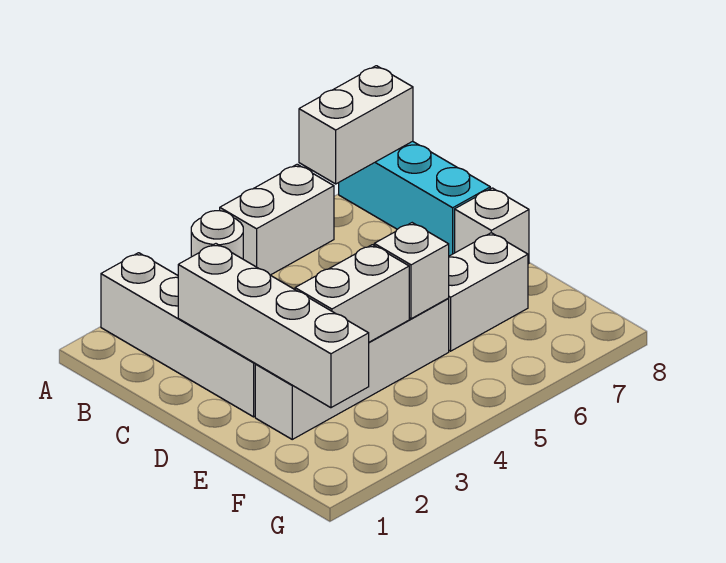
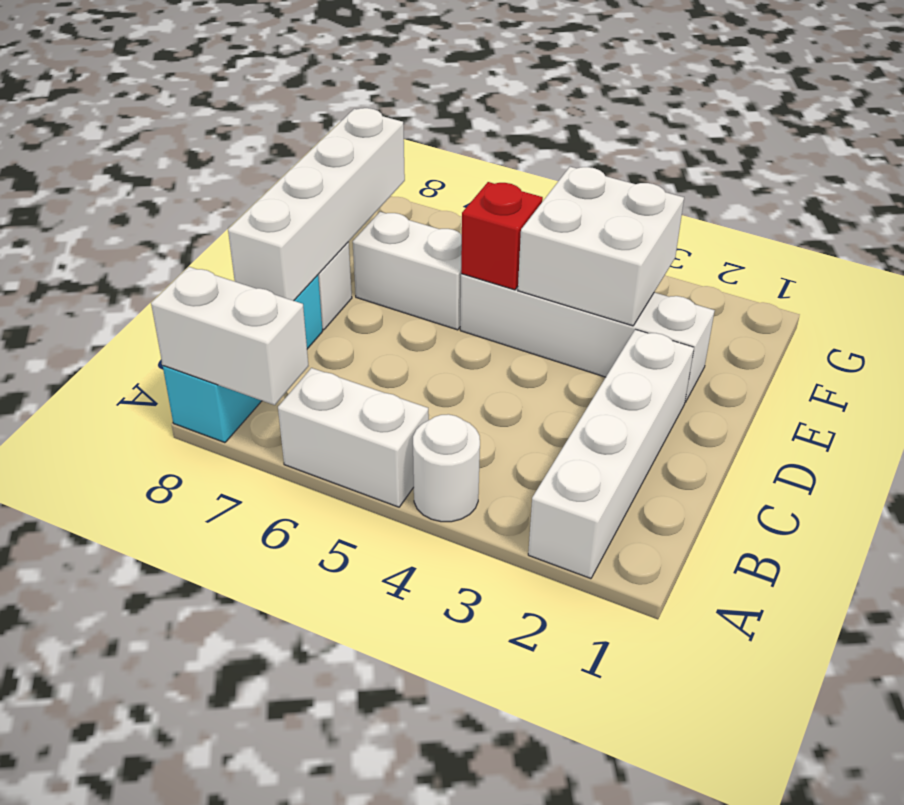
white brick C2:F2 level 2 -> white brick C8:F8 level 2
white brick E3:E4 level 2 -> white brick E3:F4 level 2
white brick E5 level 2 -> red brick E5 level 2

